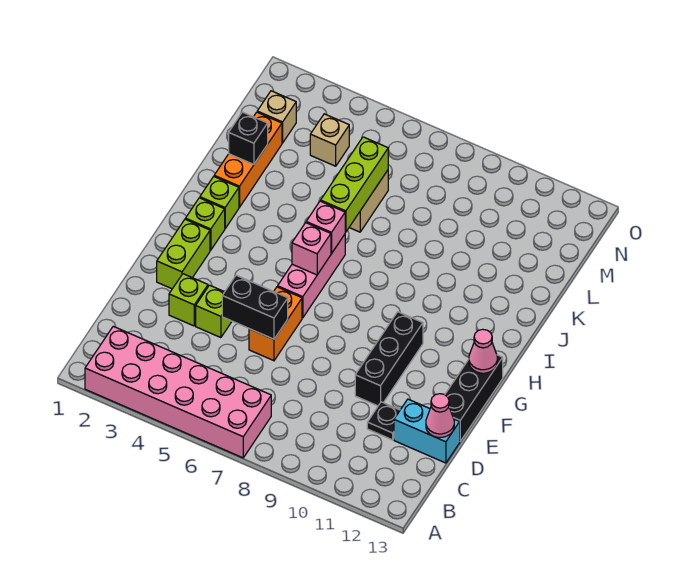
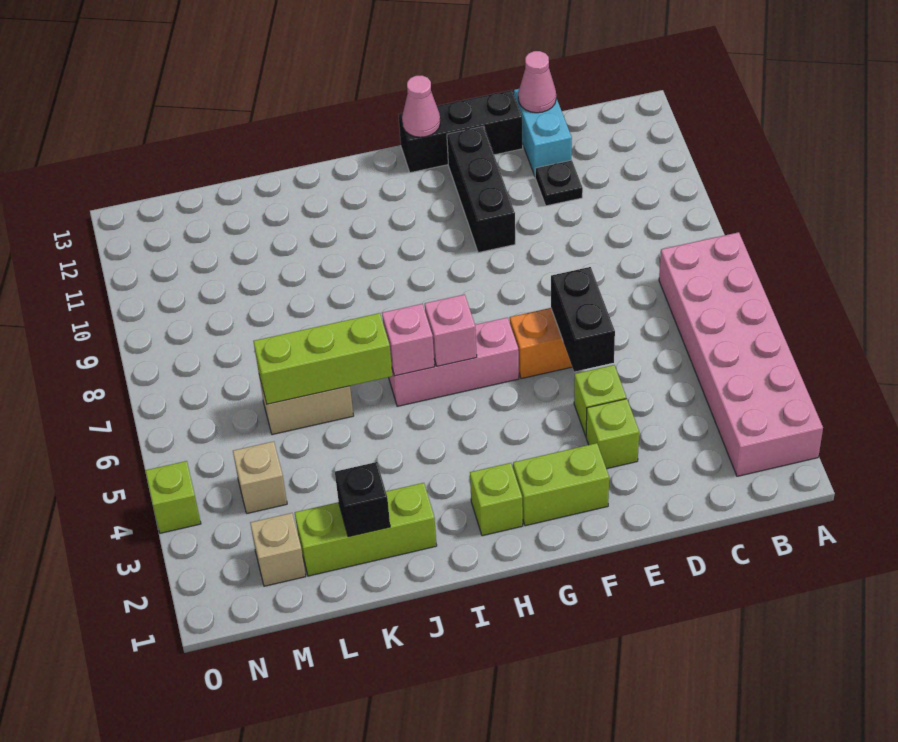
black brick E10:G10 level 1 -> black brick F10:F12 level 1
lime brick I2 level 1 -> lime brick O4 level 1
orange brick J2:L2 level 1 -> lime brick J2:L2 level 1

